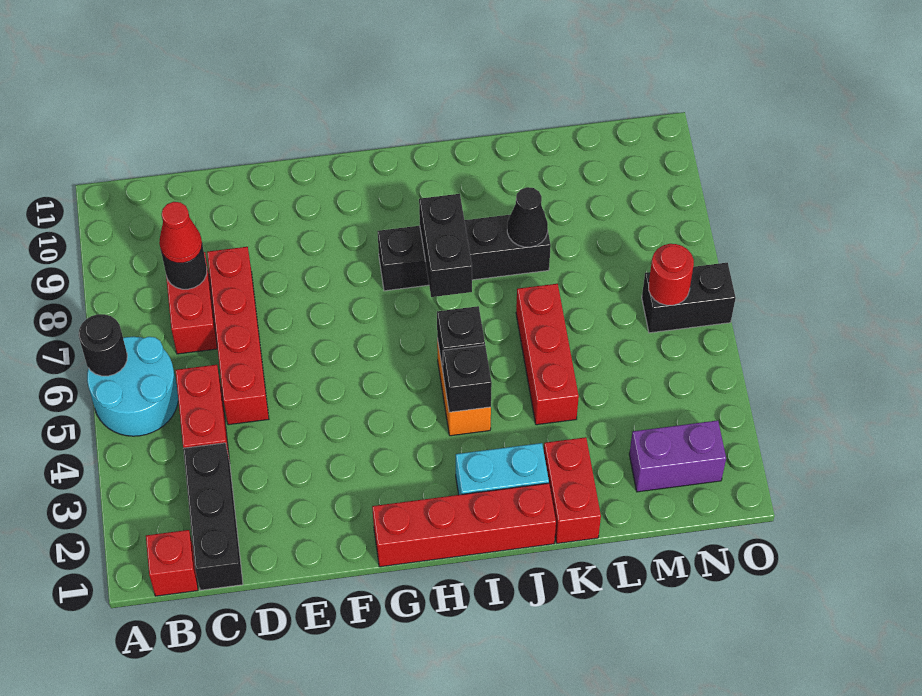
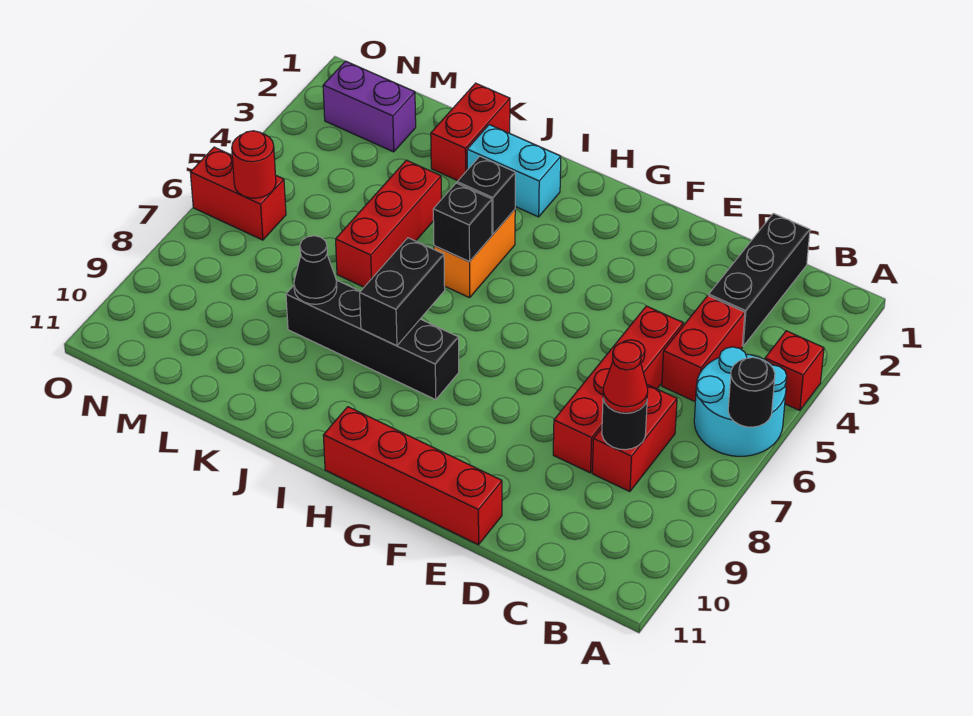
red brick B1 level 1 -> red brick A4 level 1
red brick G1:J1 level 1 -> red brick E11:H11 level 1
black brick N6:O6 level 1 -> red brick N6:O6 level 1

